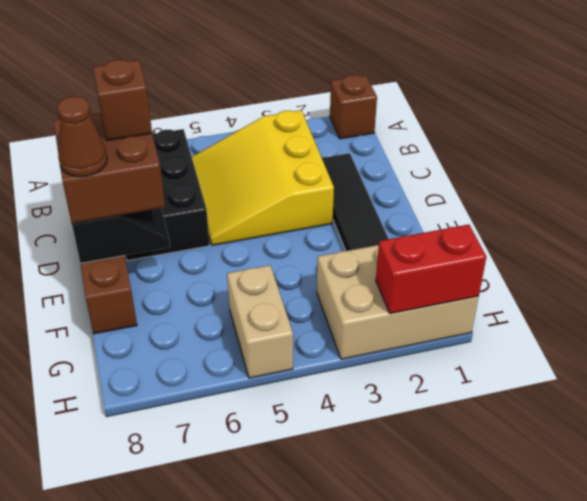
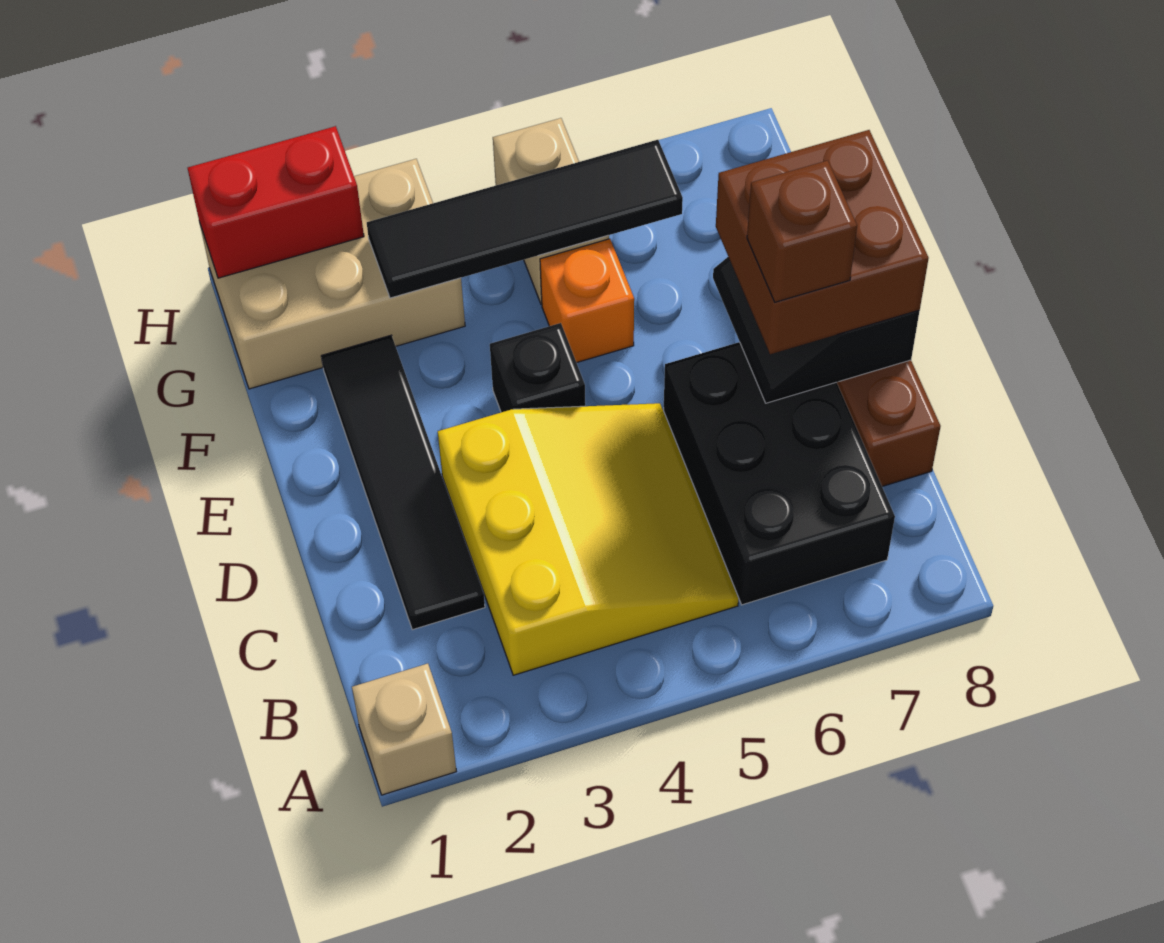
brown brick A1 level 1 -> tan brick A1 level 1
none -> black brick E4 level 1
brown cone E8 level 4 -> none
none -> orange brick F5 level 1
none -> black tile G3:G6 level 2

